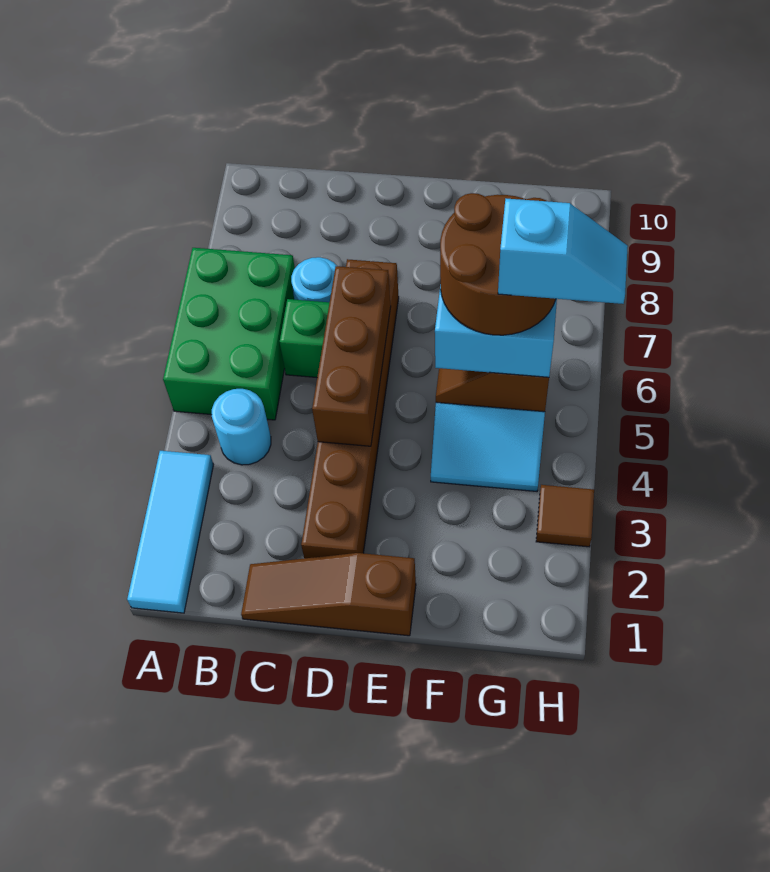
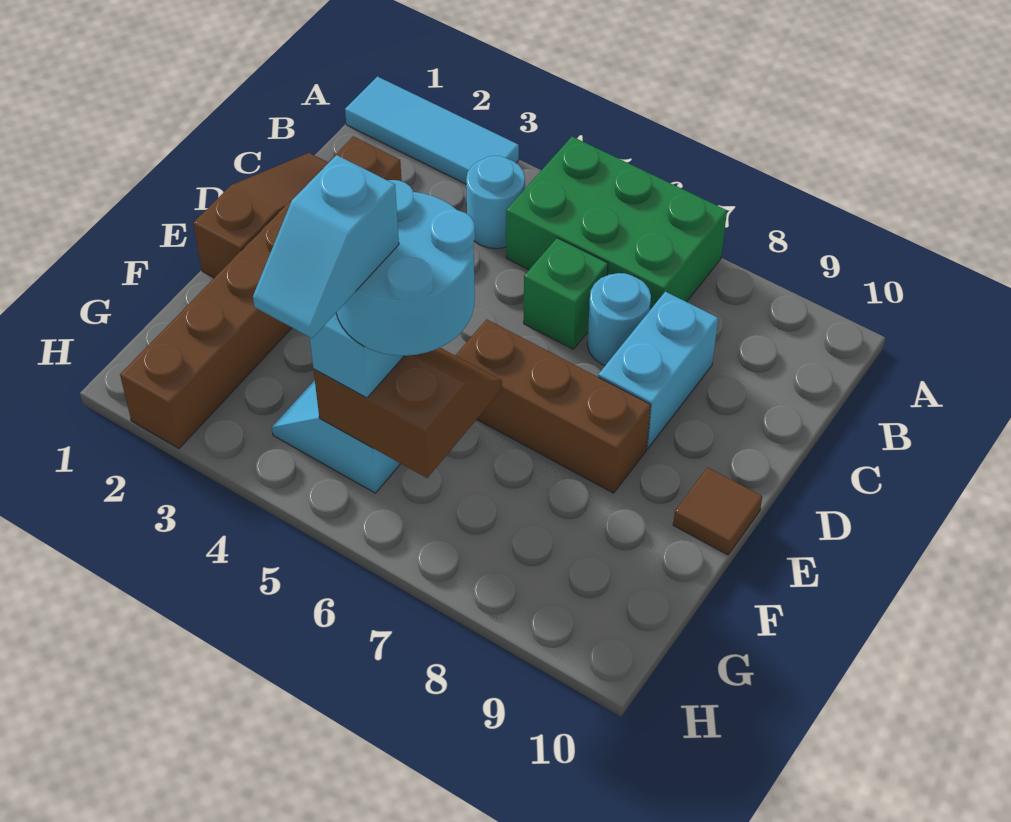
none -> cyan brick C8:D8 level 1
brown brick D2:D7 level 1 -> brown brick C2:H2 level 1
brown brick D4:D6 level 2 -> brown brick E6:E8 level 1
brown round brick F5:G6 level 4 -> cyan round brick F5:G6 level 4
brown tile H3 level 1 -> brown tile E10 level 1

